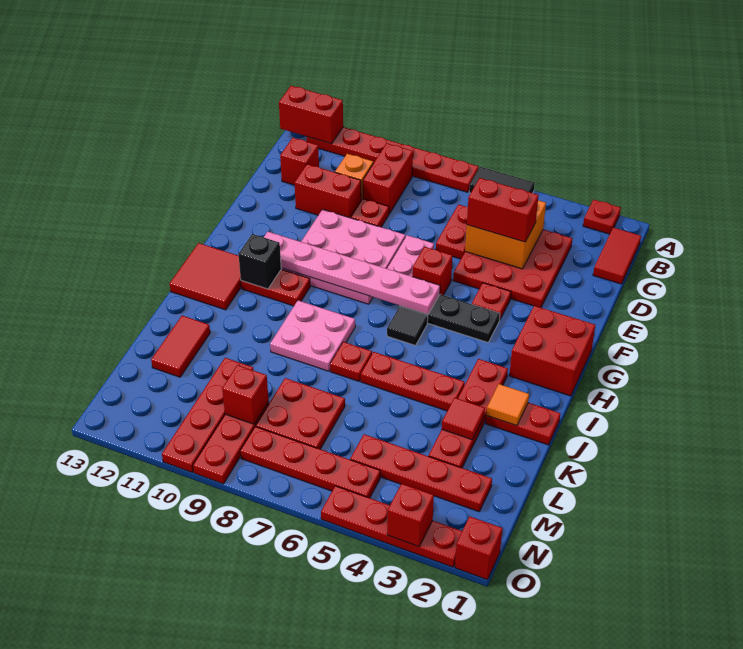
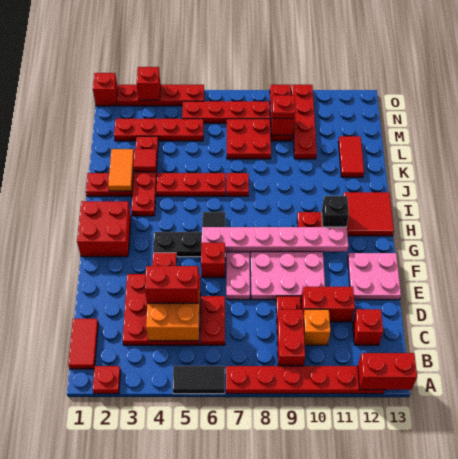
pink plate I8:J9 level 1 -> pink plate E12:F13 level 1
orange tile J2 level 2 -> orange tile J2:K2 level 2
none -> red plate M9 level 3

